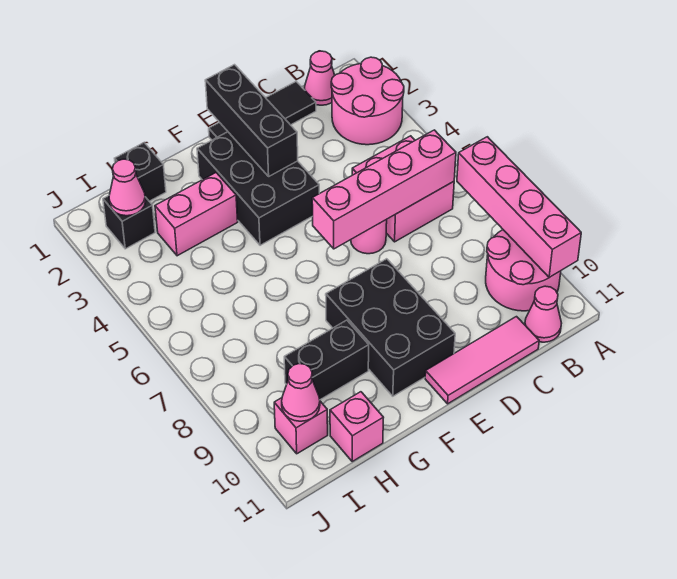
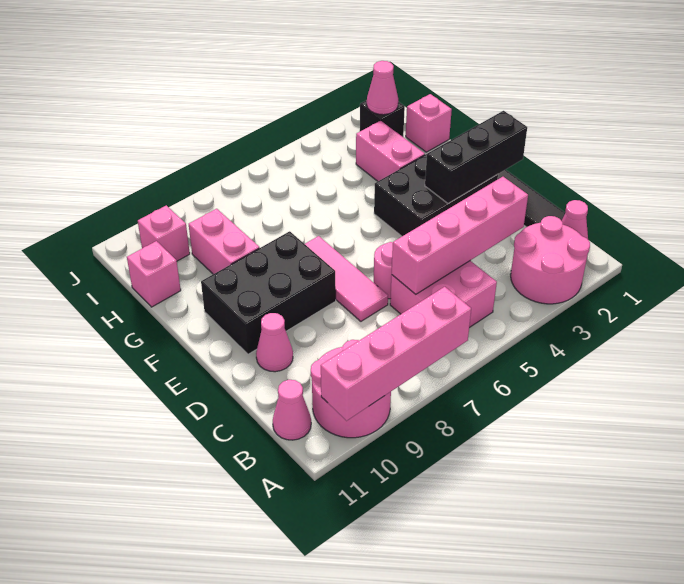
pink brick B6:E6 level 2 -> pink brick C3:C6 level 2
pink tile C11:E11 level 1 -> pink tile D7:F7 level 1
black brick G9:H9 level 1 -> pink brick G9:H9 level 1
black brick H1 level 1 -> pink brick H1 level 1
pink cone I10 level 2 -> pink cone D10 level 1

